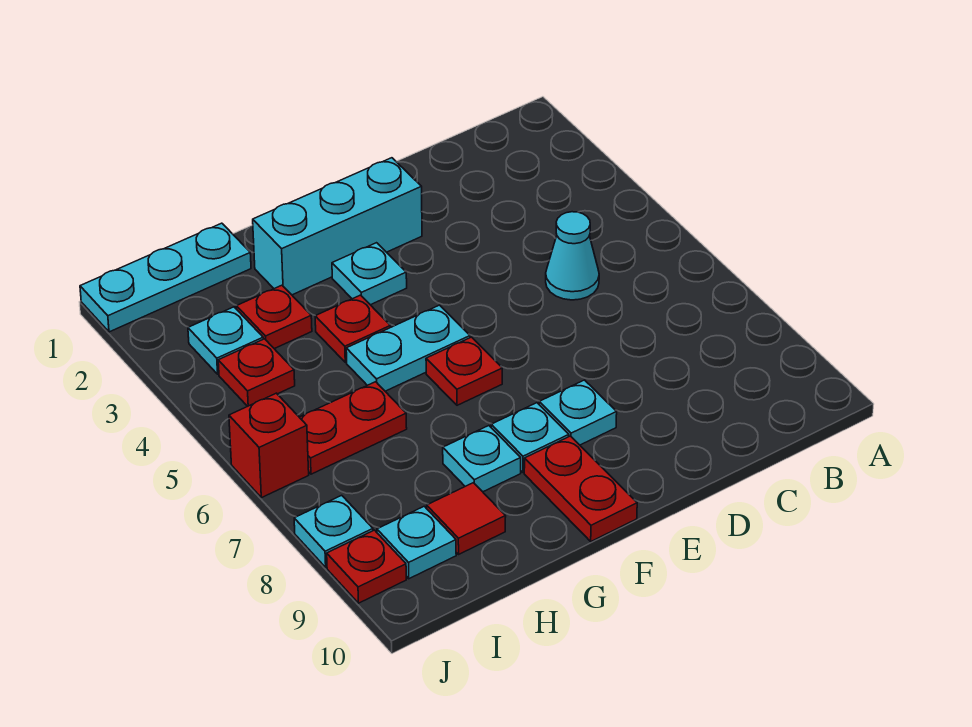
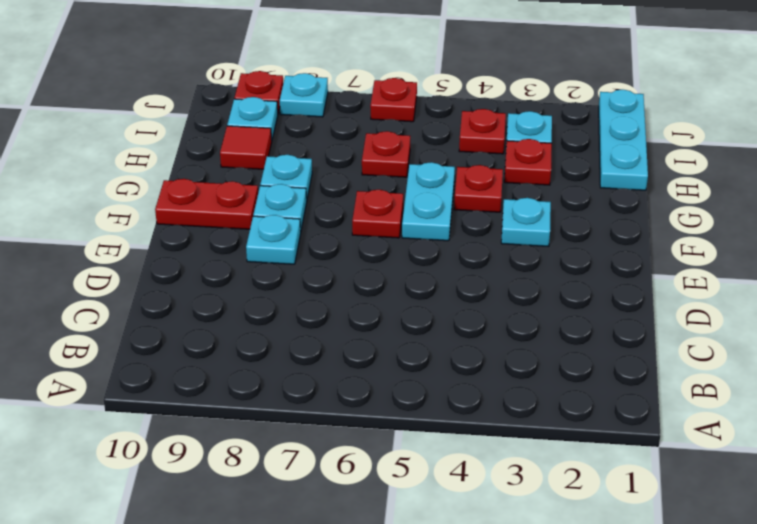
cyan cone C5 level 1 -> none
cyan brick E2:G2 level 1 -> none
red plate H6:I6 level 1 -> red plate H6 level 1
red brick J6 level 1 -> red plate J6 level 1

